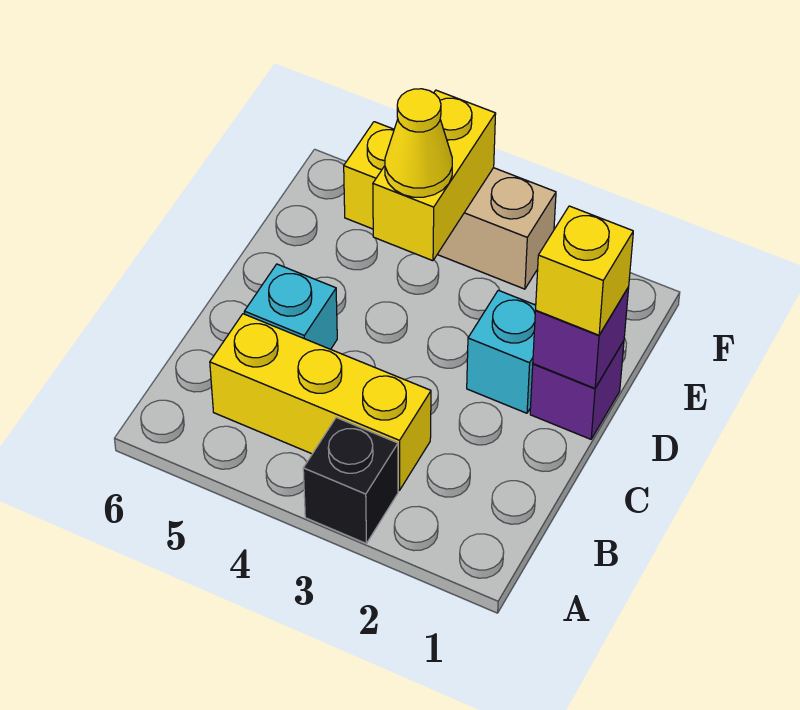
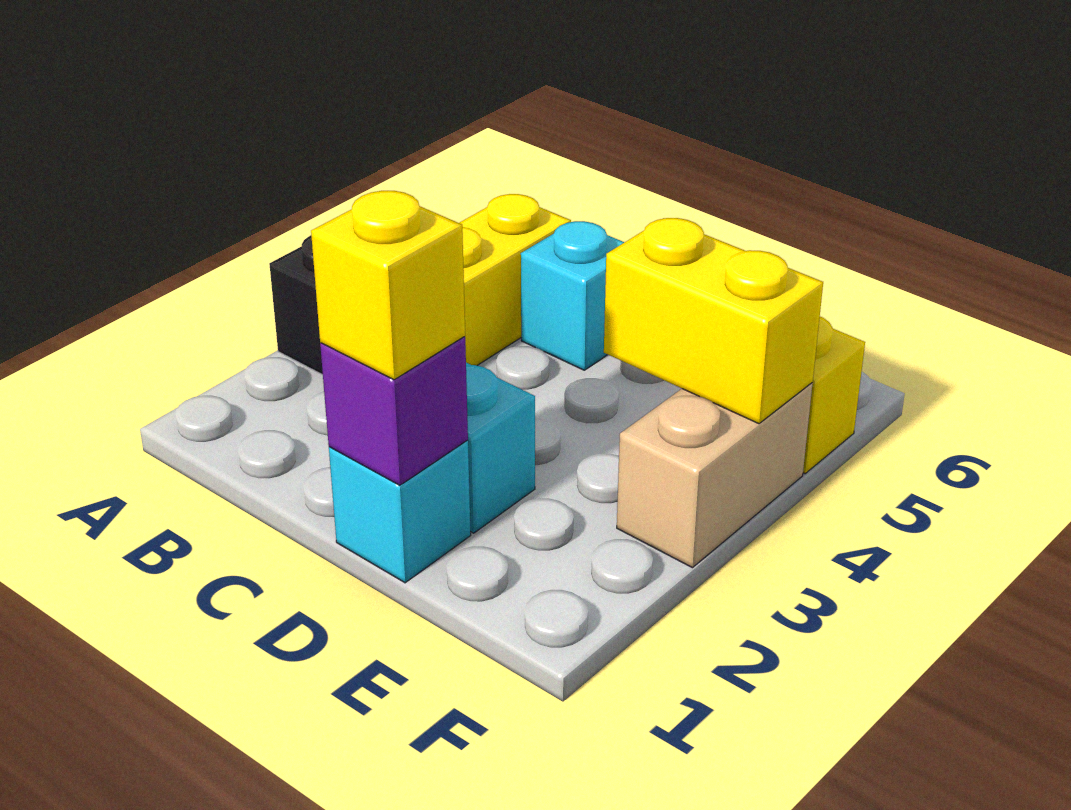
purple brick D1 level 1 -> cyan brick D1 level 1
yellow cone E4 level 3 -> none

